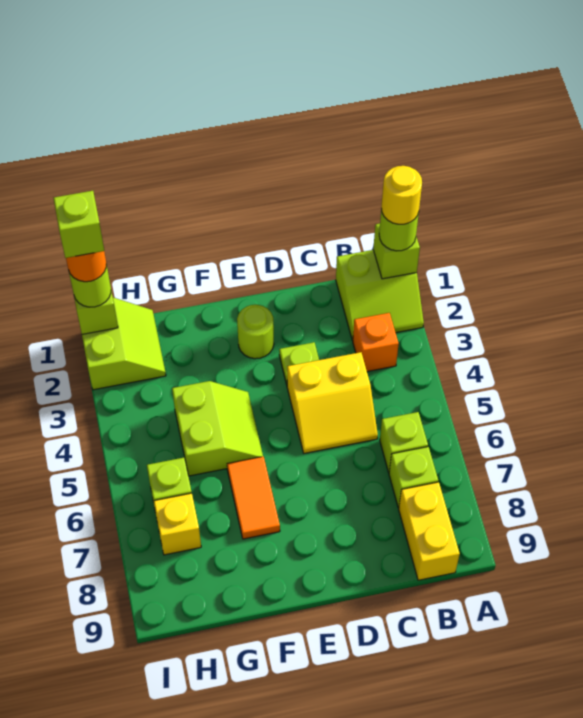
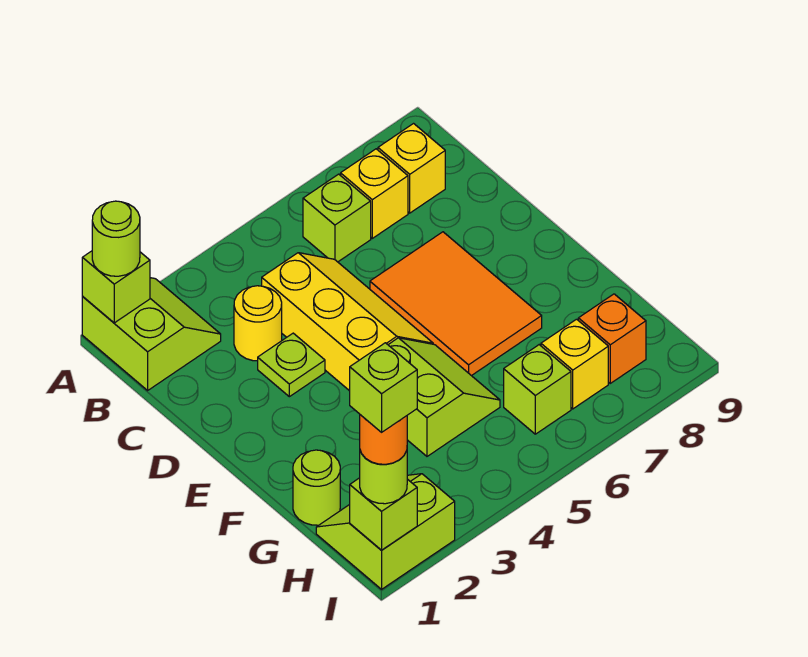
yellow round brick A1 level 4 -> yellow round brick C3 level 1
orange brick B3 level 1 -> orange brick H8 level 1
lime brick B7 level 1 -> yellow brick B7 level 1
yellow brick B8:B9 level 1 -> yellow brick B8 level 1
yellow slope C4:D5 level 1 top 4 -> yellow slope C4:E5 level 1 top 4
lime round brick E2 level 1 -> lime round brick G1 level 1
lime slope F4:G5 level 1 top G -> lime slope F4:G5 level 1 top 4
orange tile F6:F7 level 1 -> orange tile D6:F7 level 1

